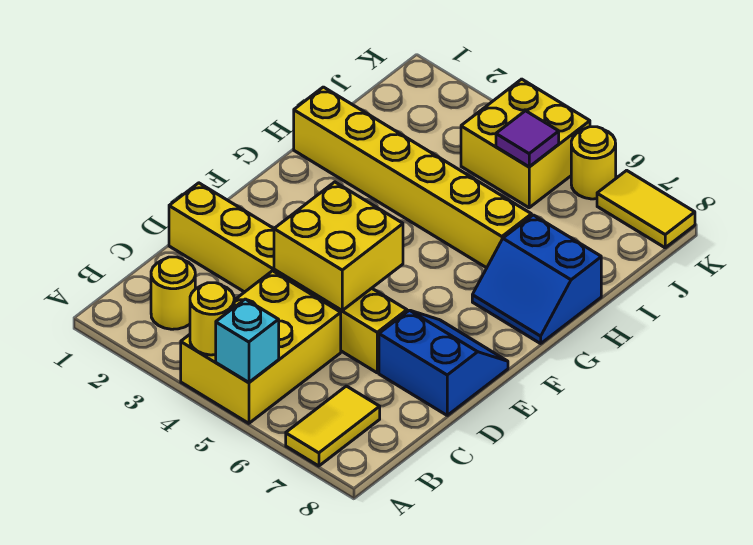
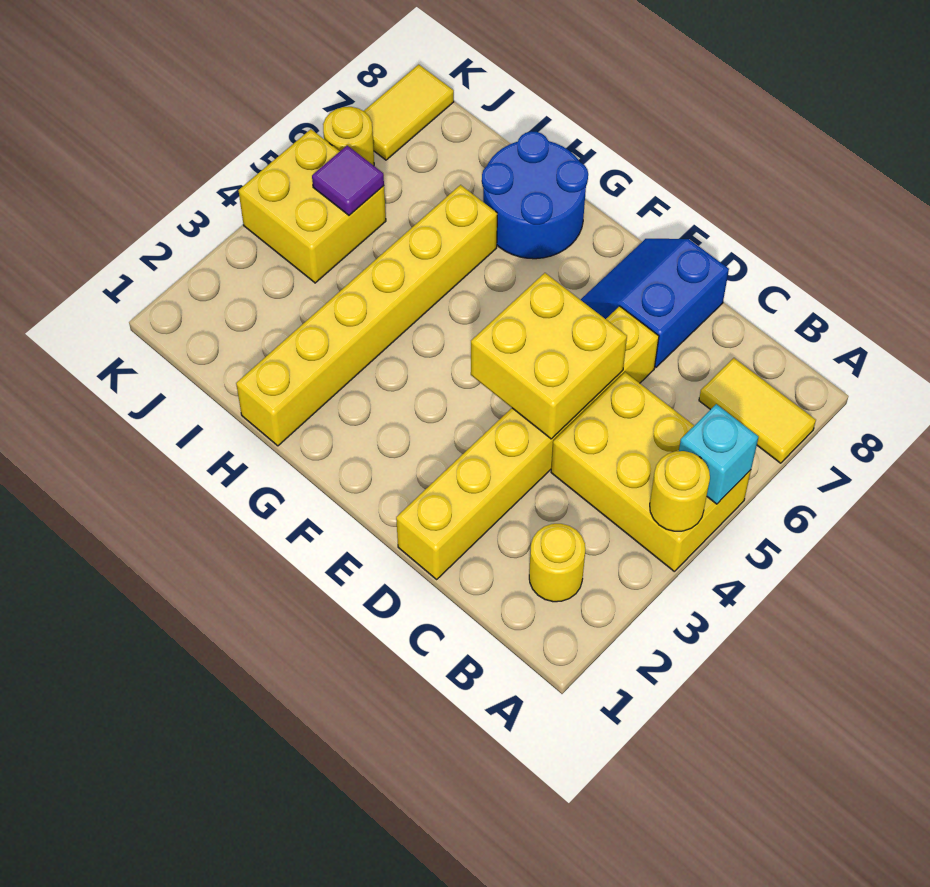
blue slope G7:H8 level 1 top H -> blue round brick G7:H8 level 1

